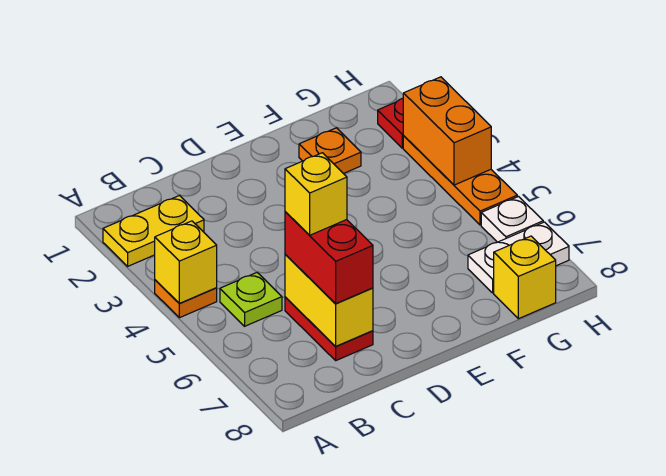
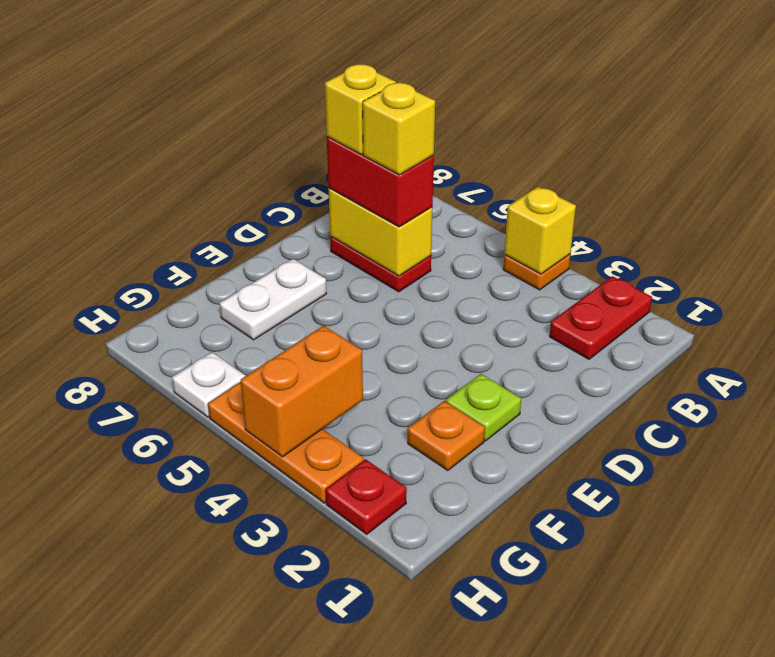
yellow plate A2:B2 level 1 -> red plate A2:B2 level 1
lime plate B5 level 1 -> lime plate E2 level 1
white plate G7:H7 level 1 -> white plate E7:F7 level 1
yellow brick G8 level 1 -> yellow brick C7 level 4
orange brick H3:H4 level 2 -> orange brick G4:H4 level 2

